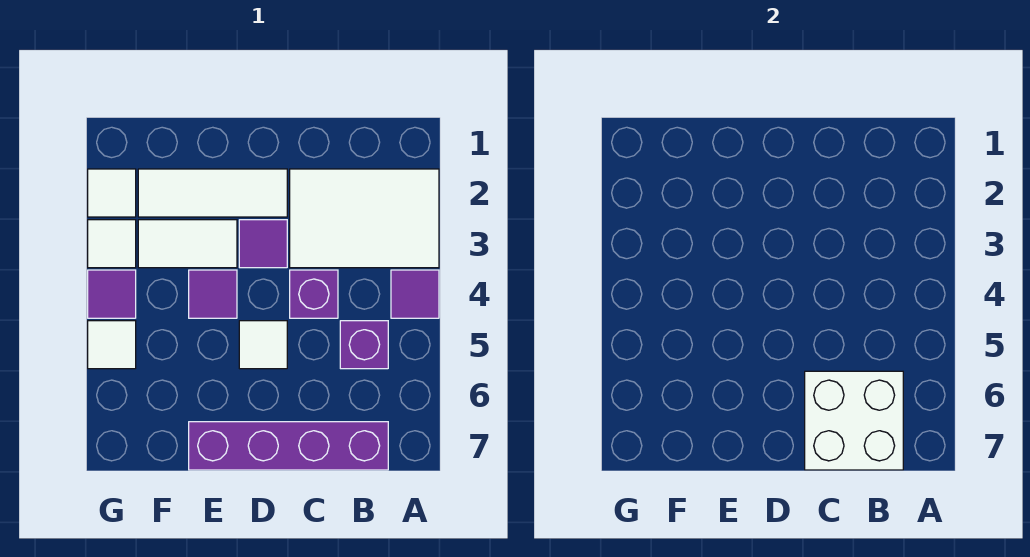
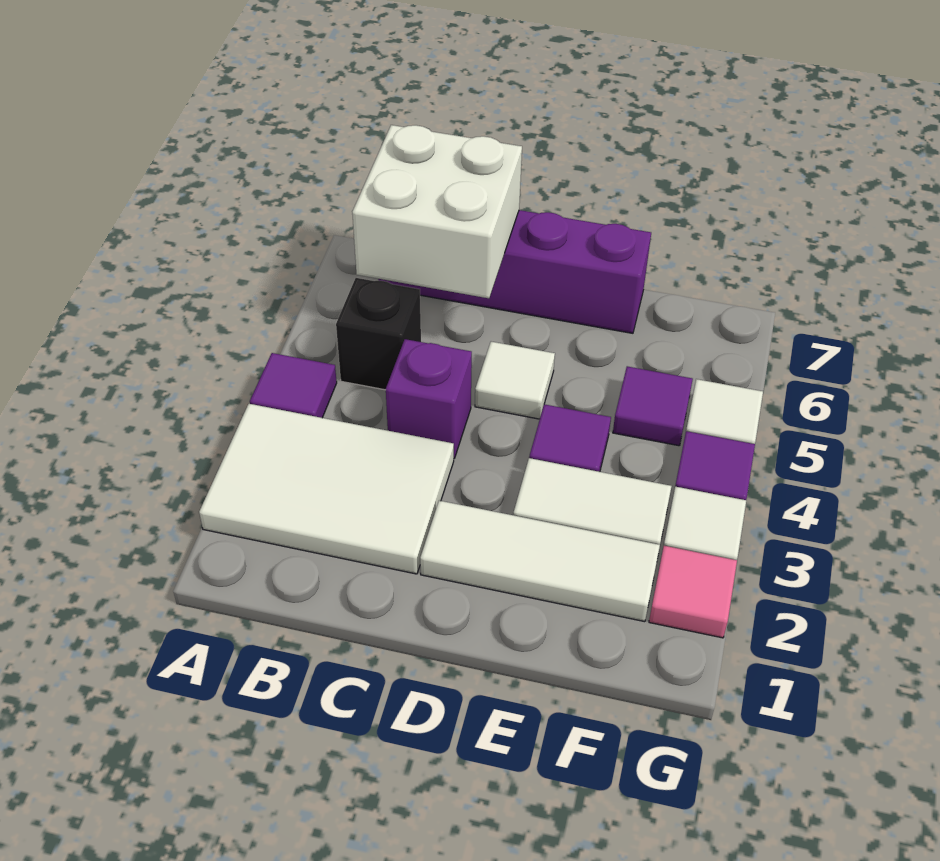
purple brick B5 level 1 -> black brick B5 level 1
purple tile D3 level 1 -> purple tile F5 level 1
white tile G2 level 1 -> pink tile G2 level 1

